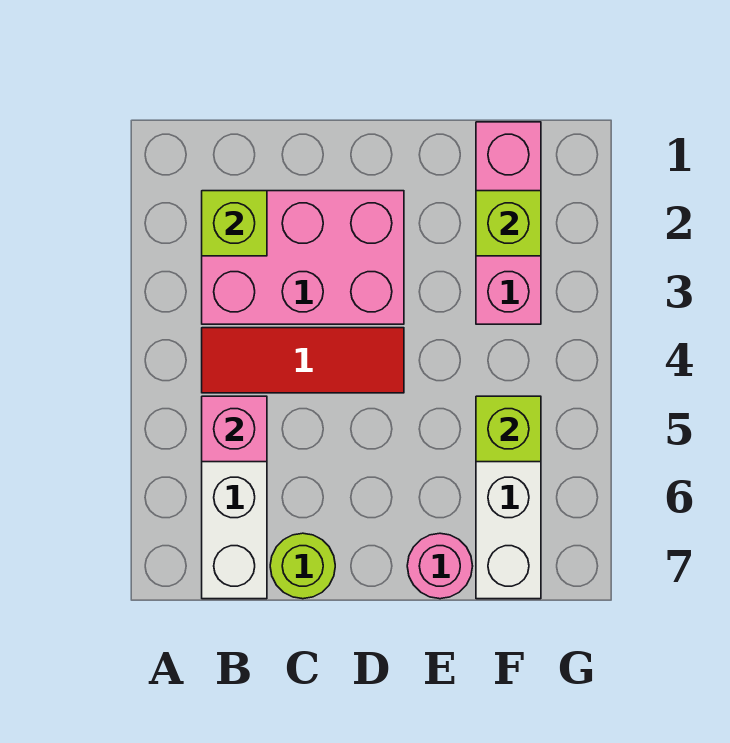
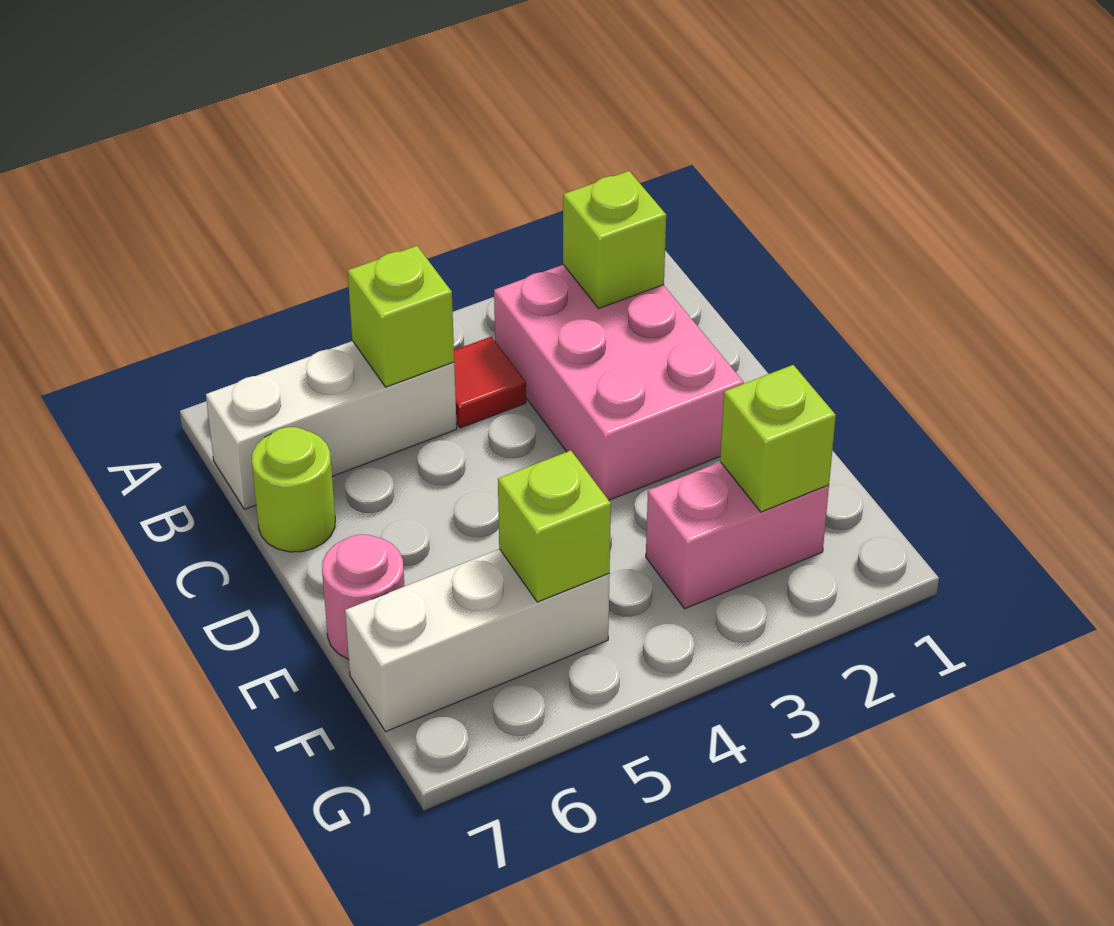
red tile B4:D4 level 1 -> red tile B4 level 1
pink brick B5 level 2 -> lime brick B5 level 2
pink brick F1:F3 level 1 -> pink brick F2:F3 level 1

